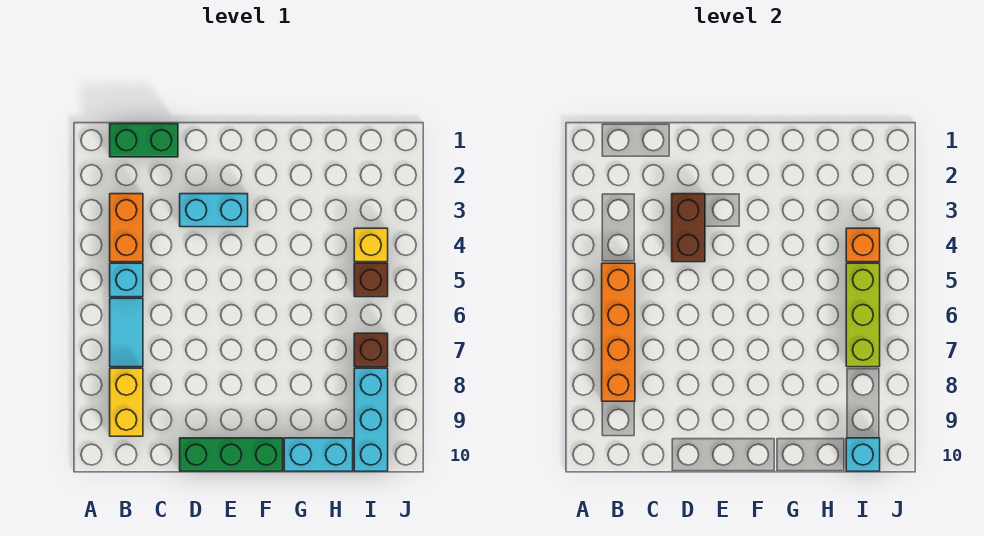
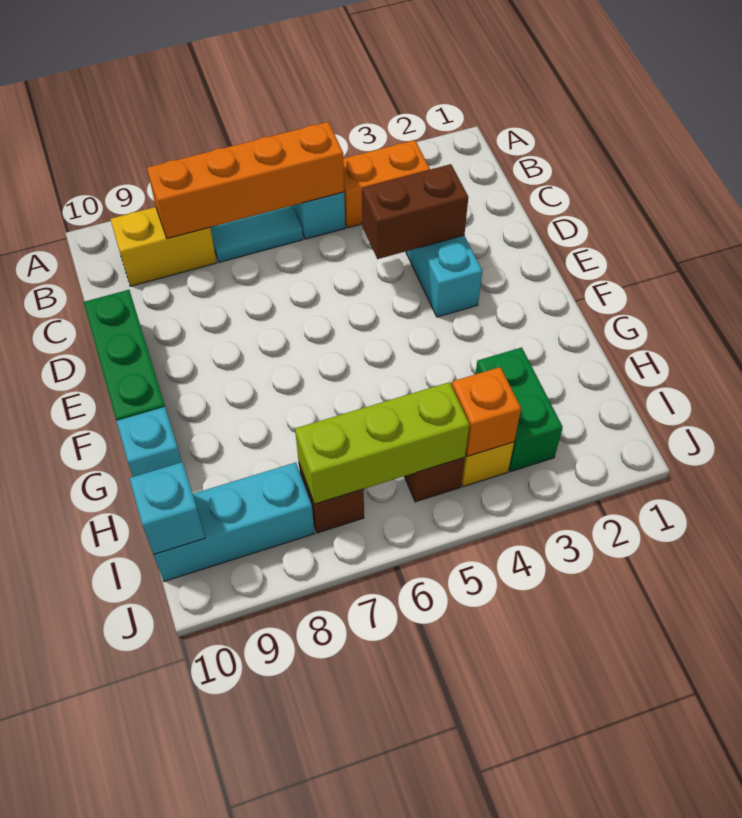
green brick B1:C1 level 1 -> green brick H3:I3 level 1
cyan brick G10:H10 level 1 -> cyan brick G10 level 1

